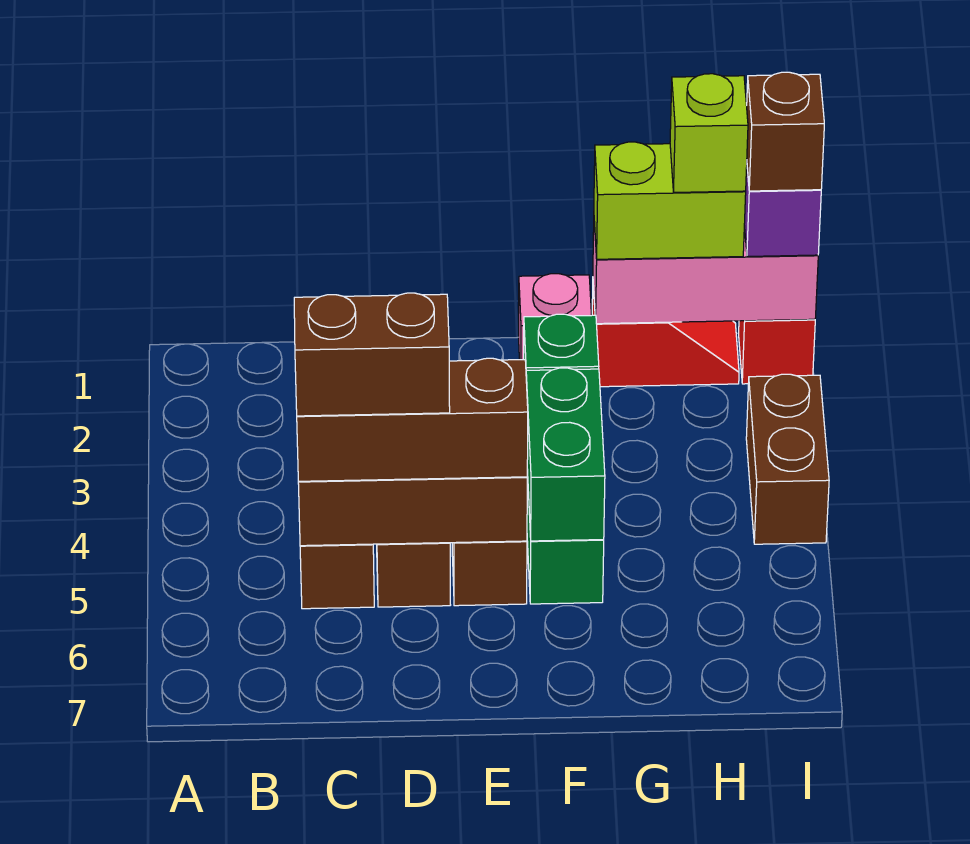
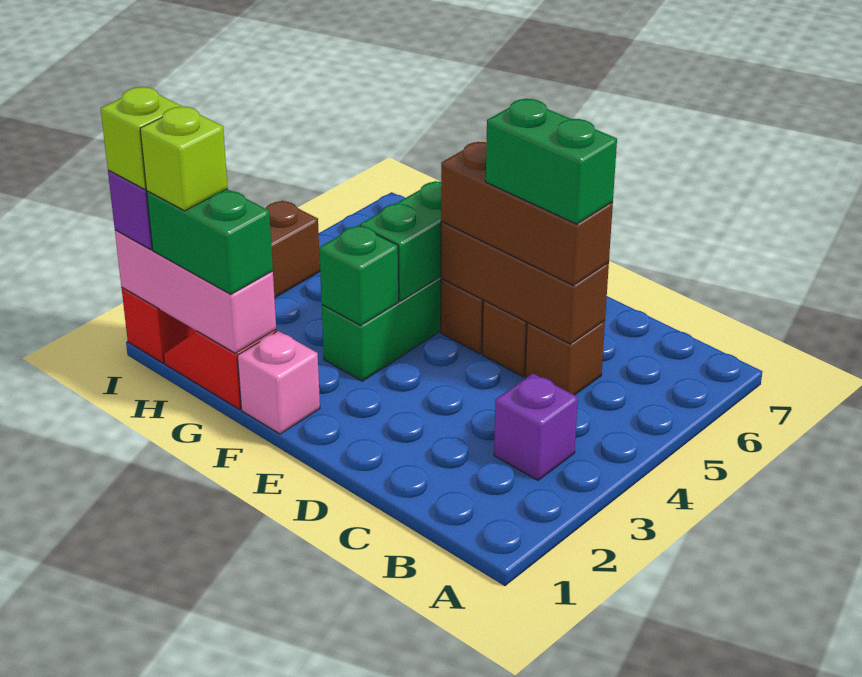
none -> purple brick B3 level 1
brown brick C5:D5 level 4 -> green brick C5:D5 level 4
lime brick G1:H1 level 3 -> green brick G1:H1 level 3
brown brick I1 level 4 -> lime brick I1 level 4

